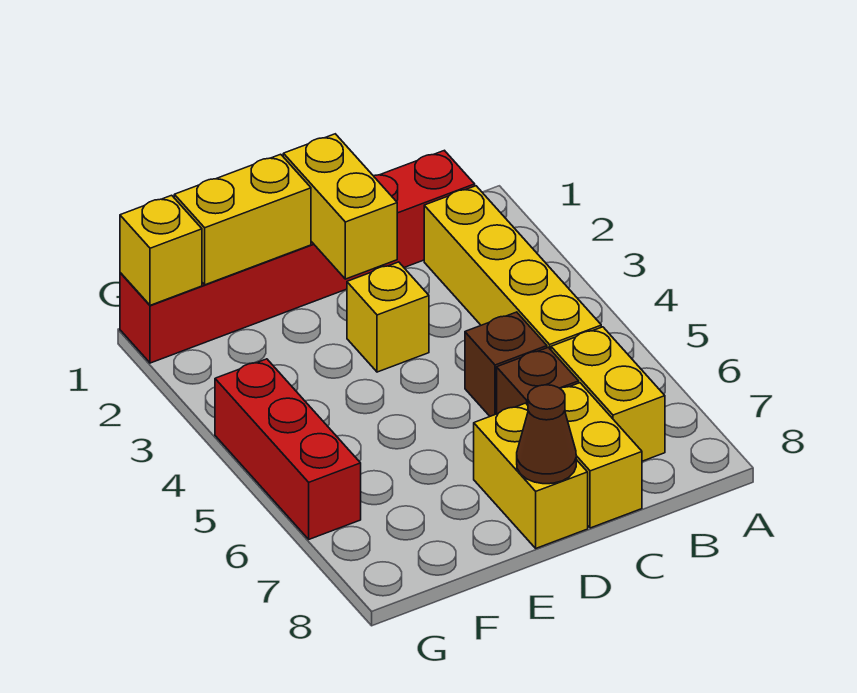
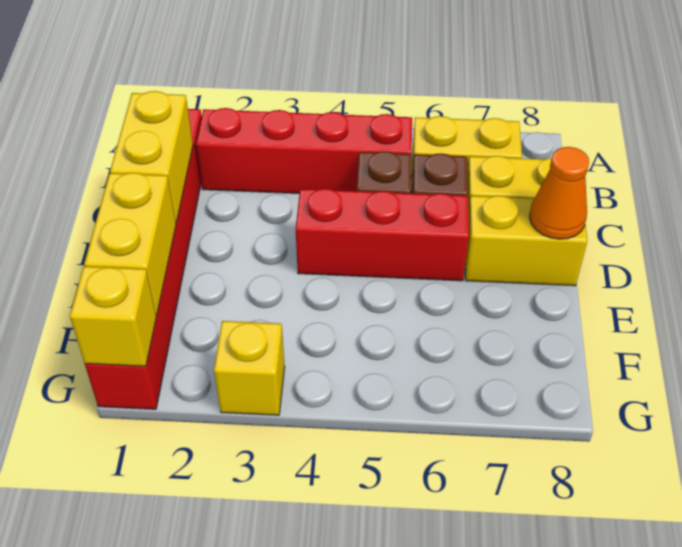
yellow brick B2:B5 level 1 -> red brick B2:B5 level 1
yellow brick D1:D2 level 2 -> yellow brick C1:D1 level 2
yellow brick D3 level 1 -> yellow brick G3 level 1
brown cone D8 level 2 -> orange cone D8 level 2
red brick G4:G6 level 1 -> red brick D4:D6 level 1

